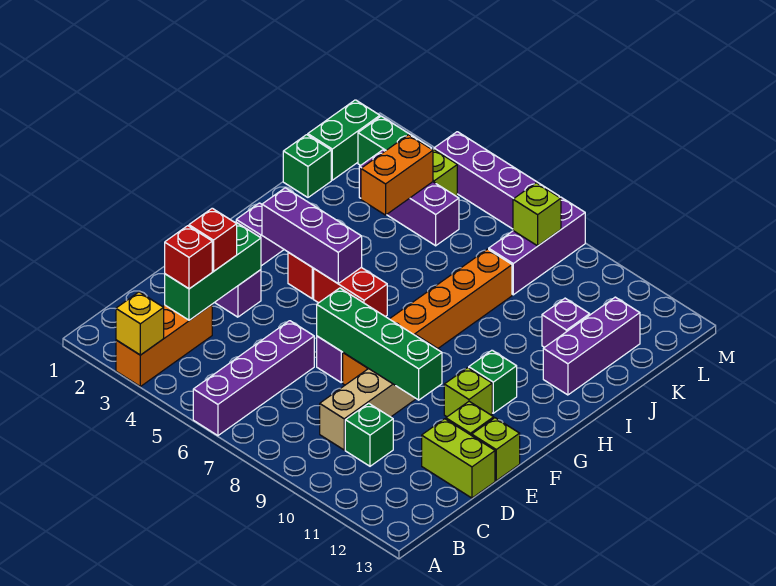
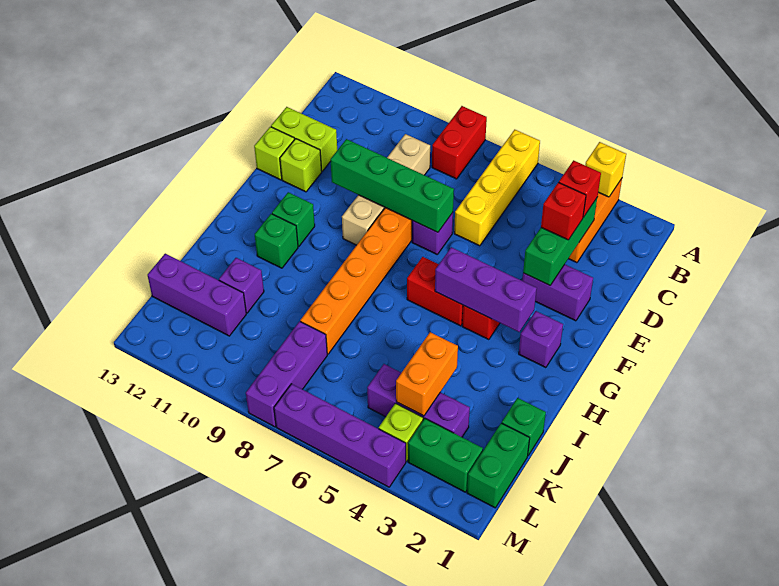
purple brick A6:D6 level 1 -> yellow brick A6:D6 level 1
none -> red brick A8:B8 level 1
green brick C10 level 1 -> green brick H11 level 1
lime brick F11 level 1 -> none
purple brick I12:K12 level 1 -> purple brick K11:K13 level 1
lime brick L8 level 2 -> none

